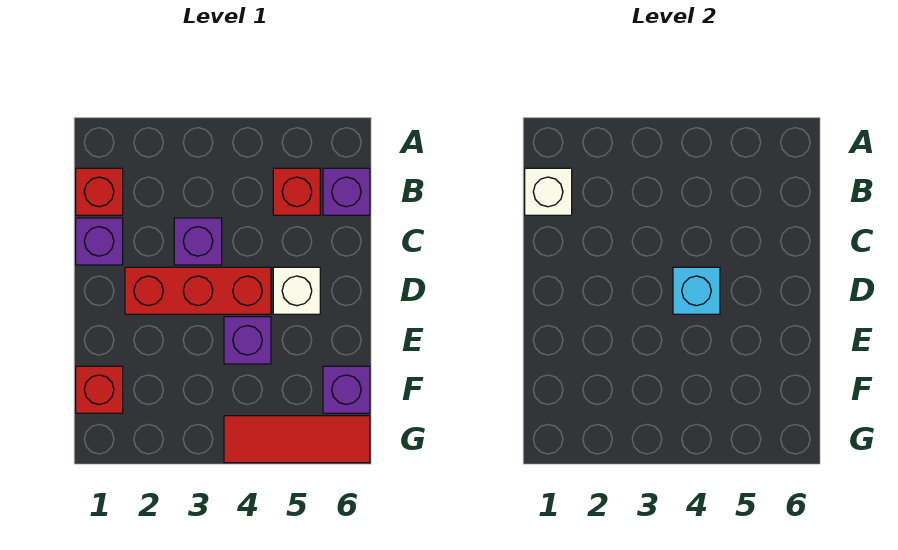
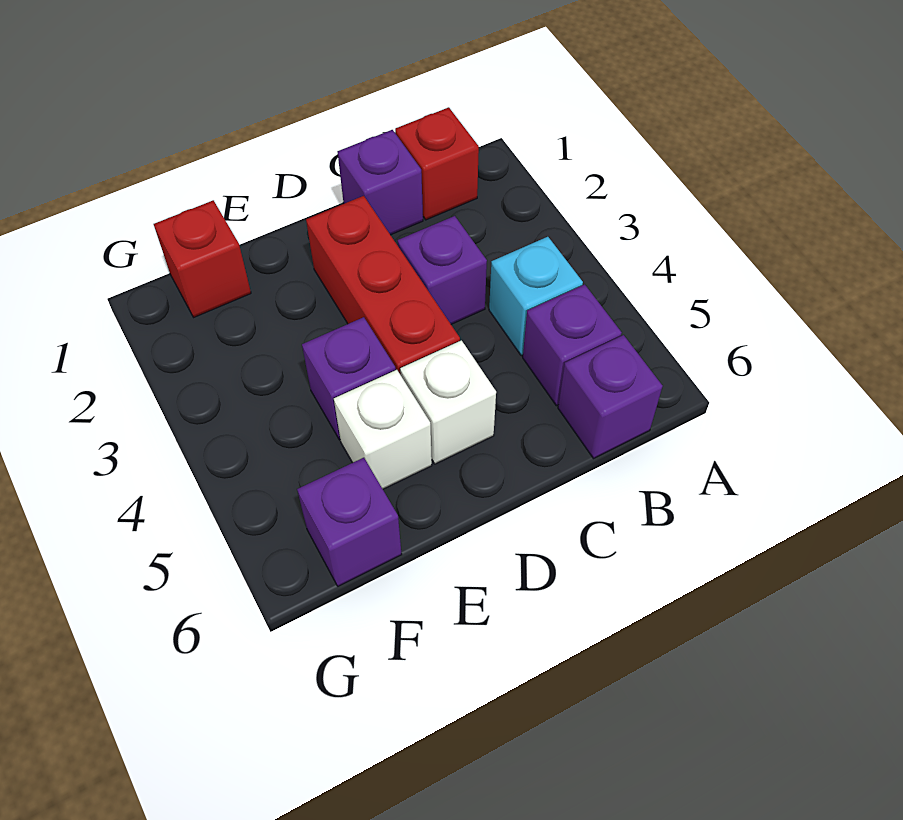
white brick B1 level 2 -> white brick E5 level 1
red brick B5 level 1 -> purple brick B5 level 1
cyan brick D4 level 2 -> cyan brick B4 level 1
red tile G4:G6 level 1 -> none

